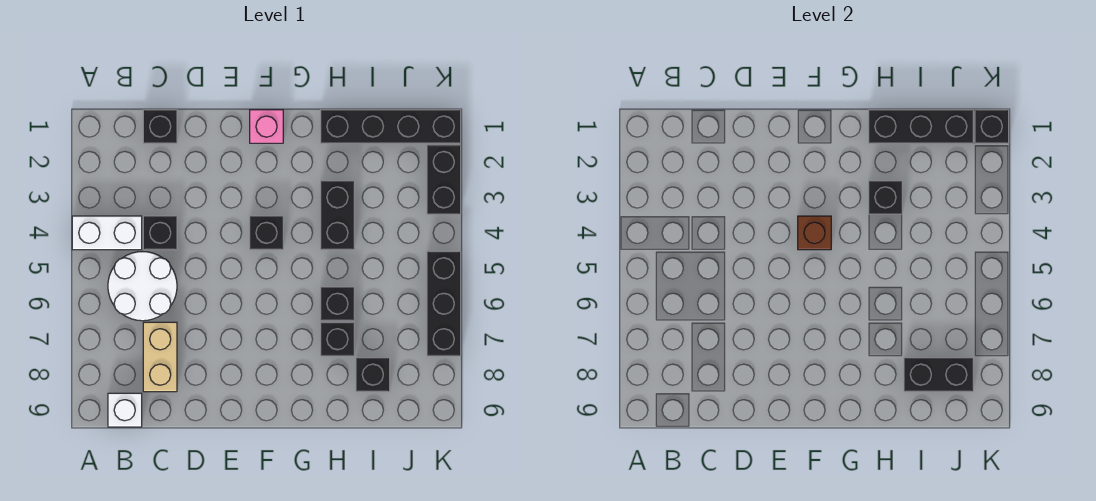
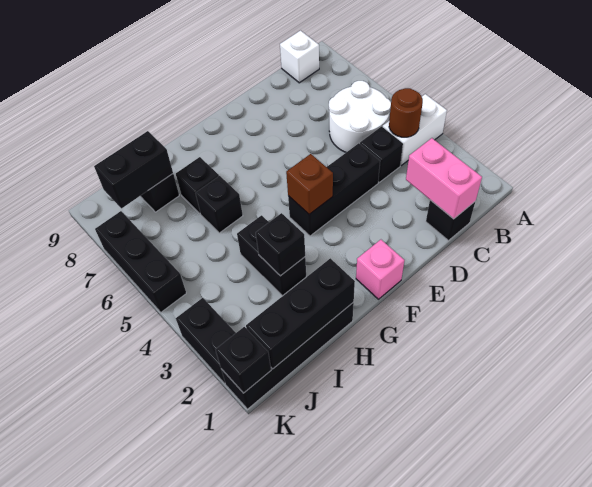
none -> brown round brick B4 level 2
none -> pink brick C1:C2 level 2
tan brick C7:C8 level 1 -> none
black brick F4 level 1 -> black brick D4:F4 level 1

